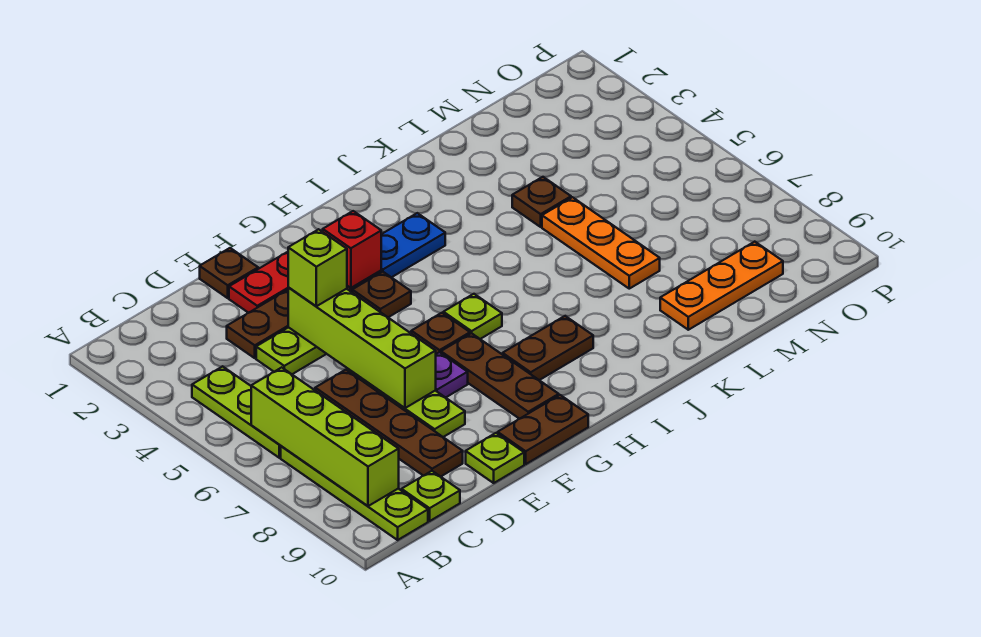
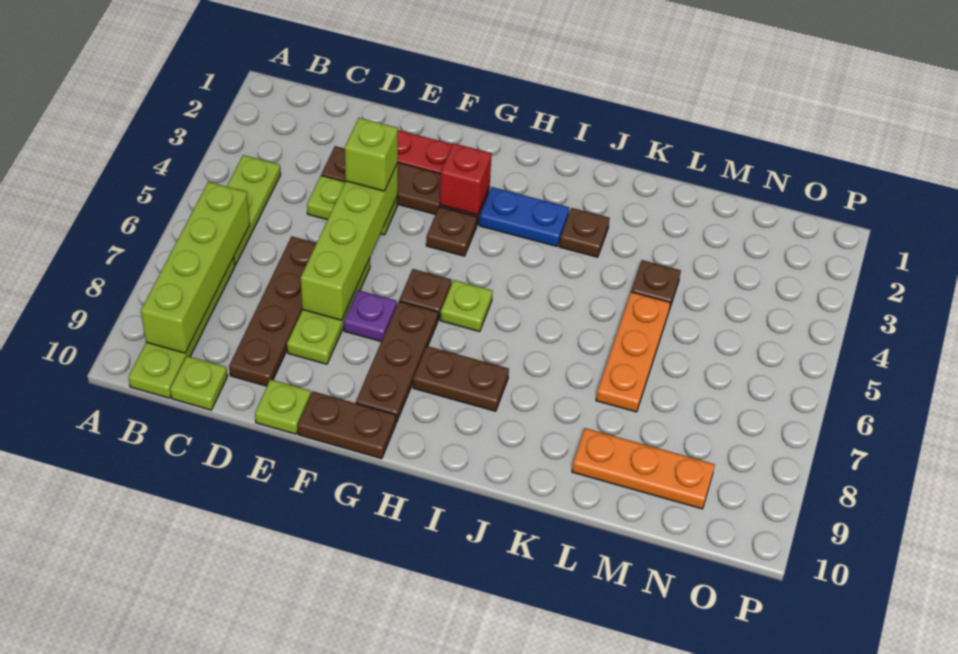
brown plate E1 level 1 -> brown plate J3 level 1

